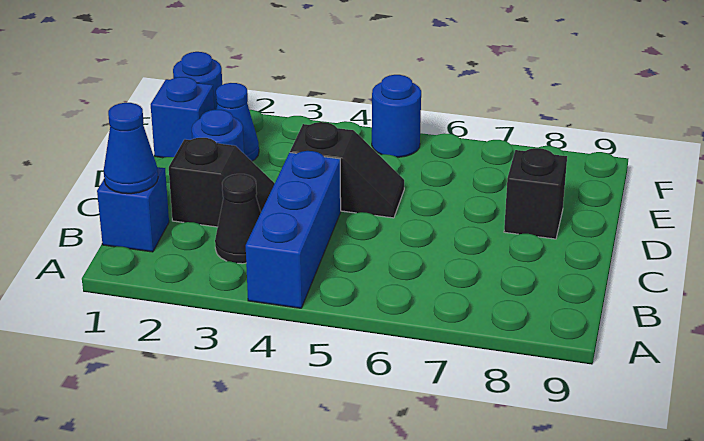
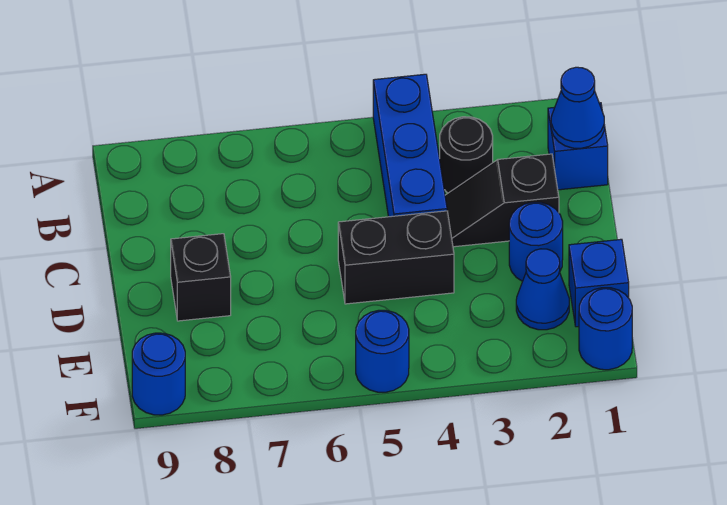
black cone B3 level 1 -> black round brick B3 level 1
black slope D4:D5 level 1 top 4 -> black brick D4:D5 level 1
none -> blue round brick F9 level 1

